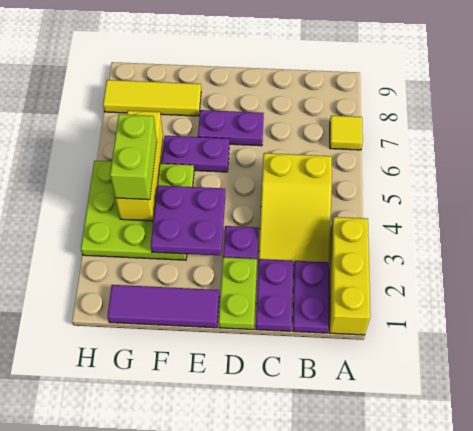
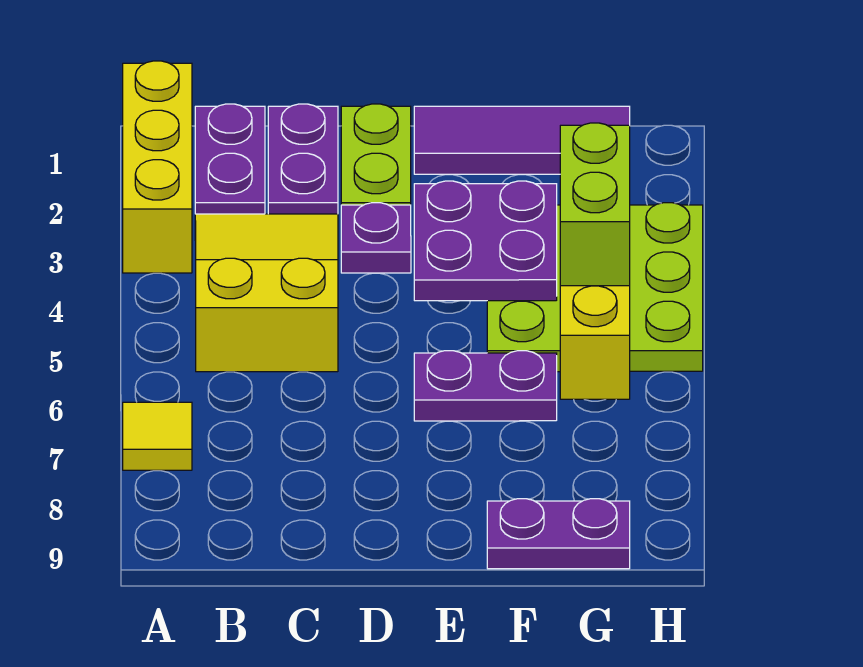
purple plate D7:E7 level 1 -> purple plate F9:G9 level 1
yellow tile F8:H8 level 1 -> none

